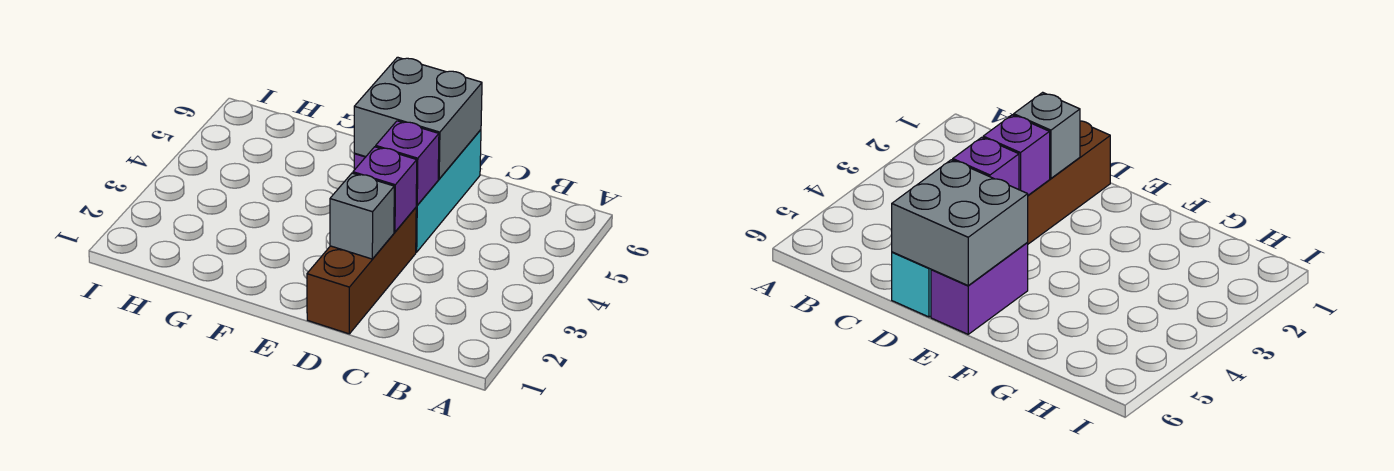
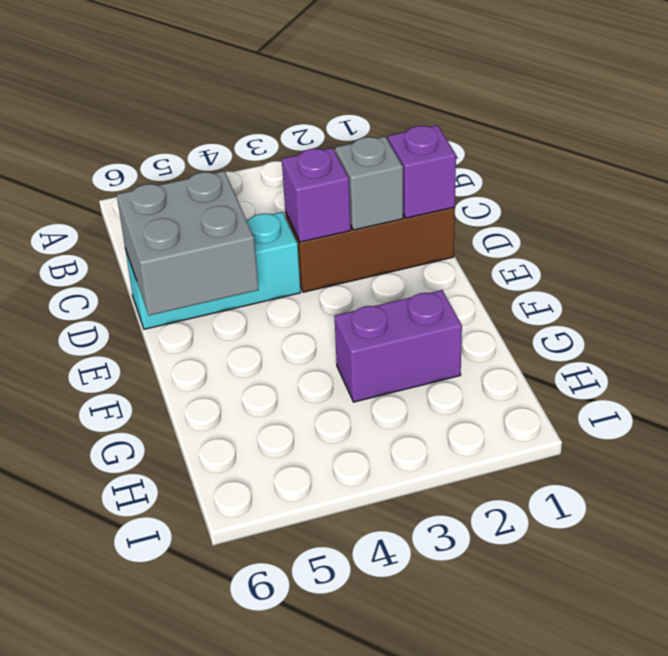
purple brick D4 level 2 -> purple brick D1 level 2
purple brick E5:E6 level 1 -> purple brick G2:G3 level 1

